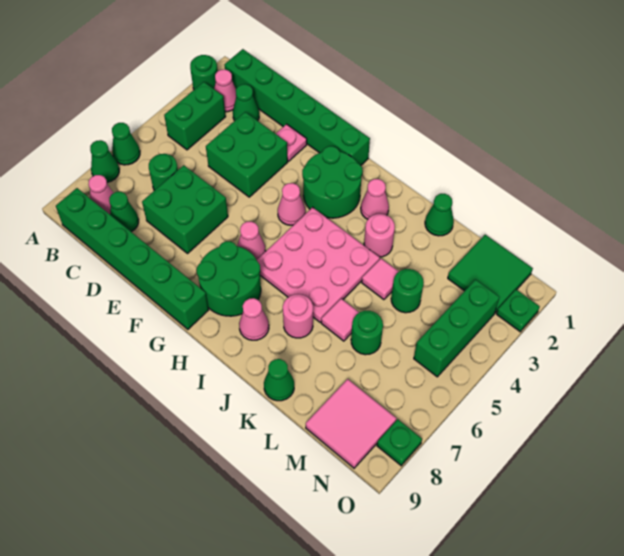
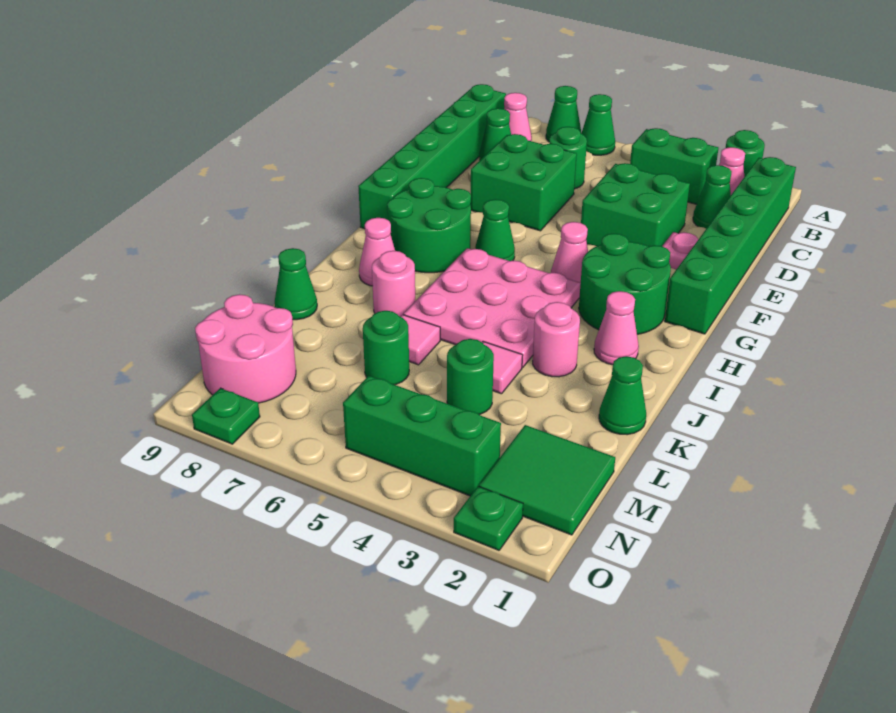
pink cone G6 level 1 -> green cone G6 level 1
pink tile M8:N9 level 1 -> pink round brick M8:N9 level 1

